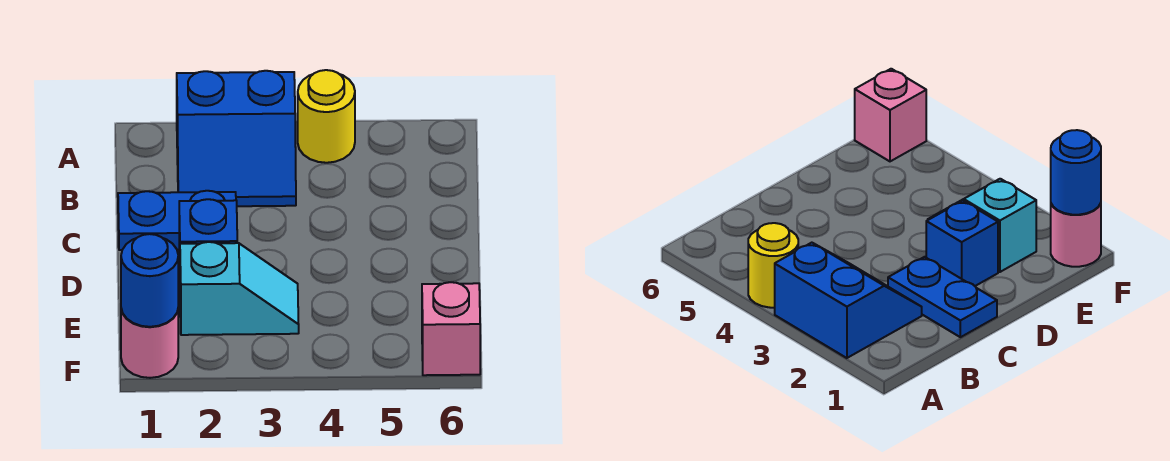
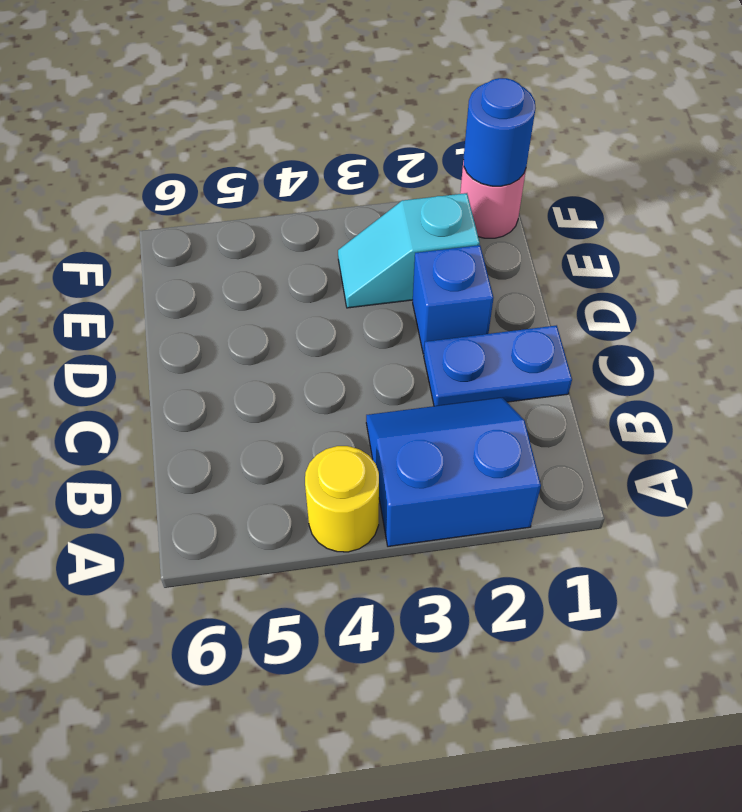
pink brick F6 level 1 -> none

